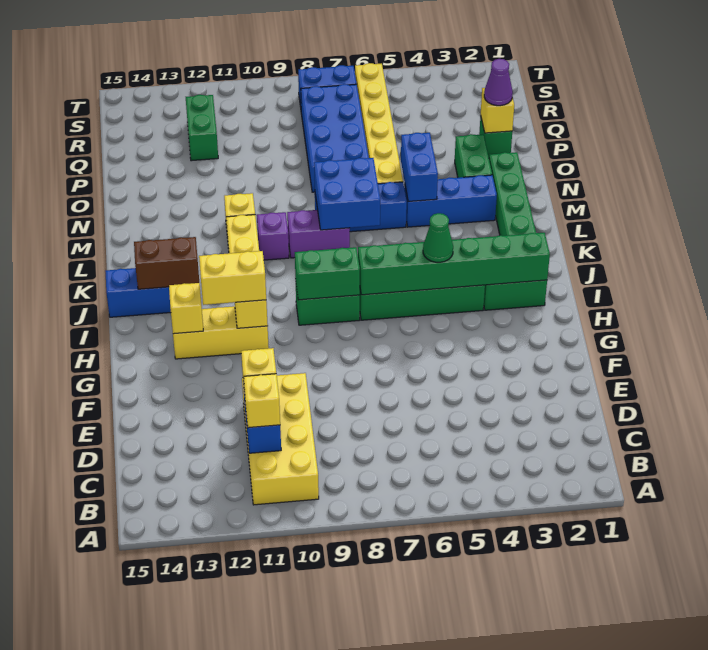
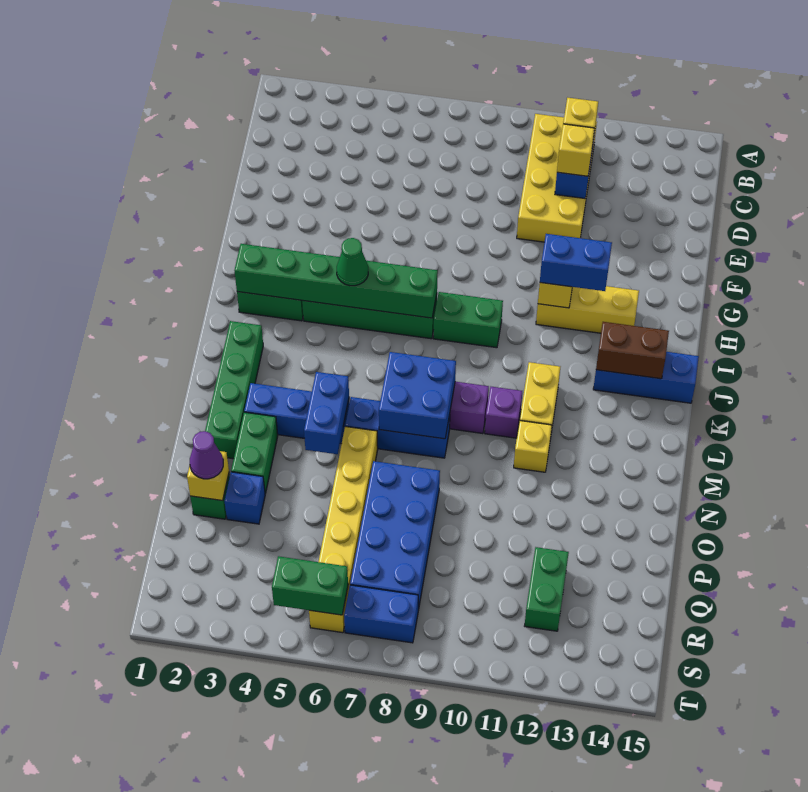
yellow brick H11:H12 level 3 -> blue brick H11:H12 level 3
yellow brick H13 level 2 -> none
green brick I8:I9 level 2 -> green brick S5:S6 level 2
none -> blue brick P3 level 1

